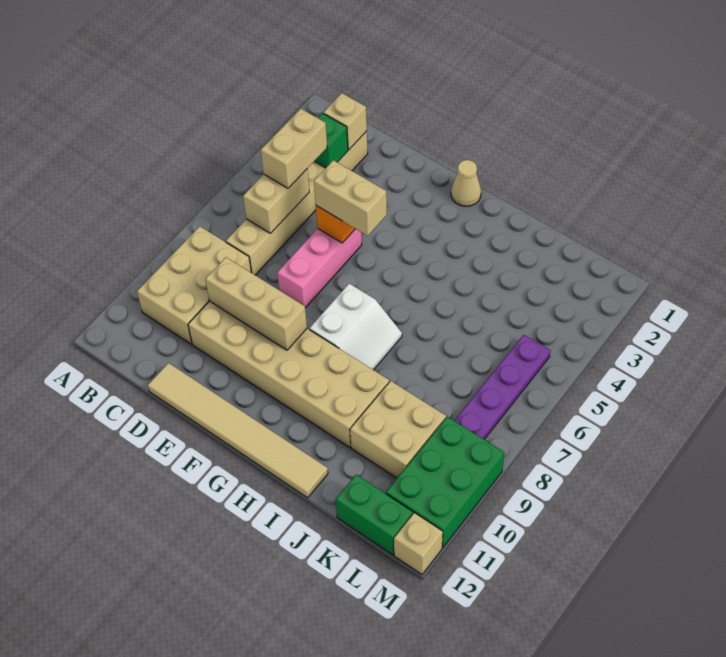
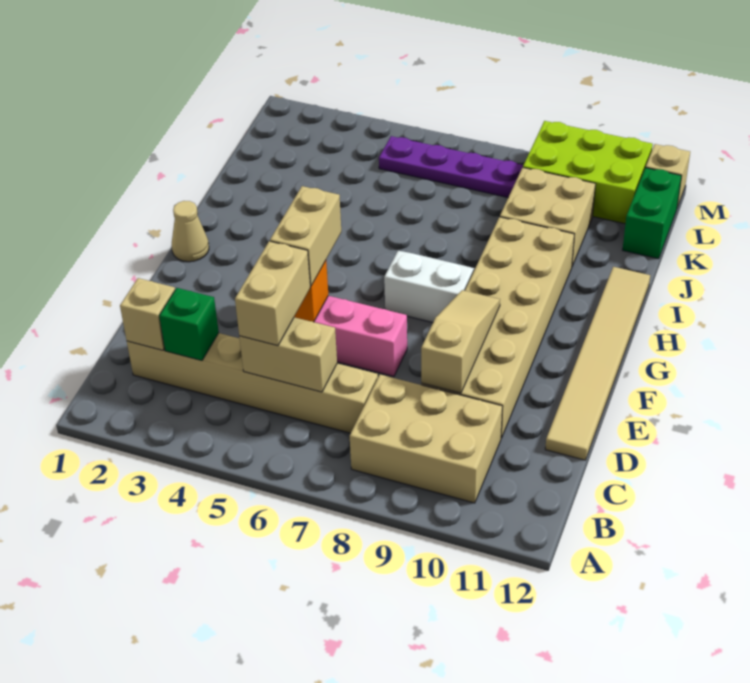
tan brick C4:C5 level 3 -> tan brick C5:D5 level 3
tan brick D9:F9 level 2 -> tan slope D9:F9 level 2 top D
green brick L9:M11 level 1 -> lime brick L9:M11 level 1

